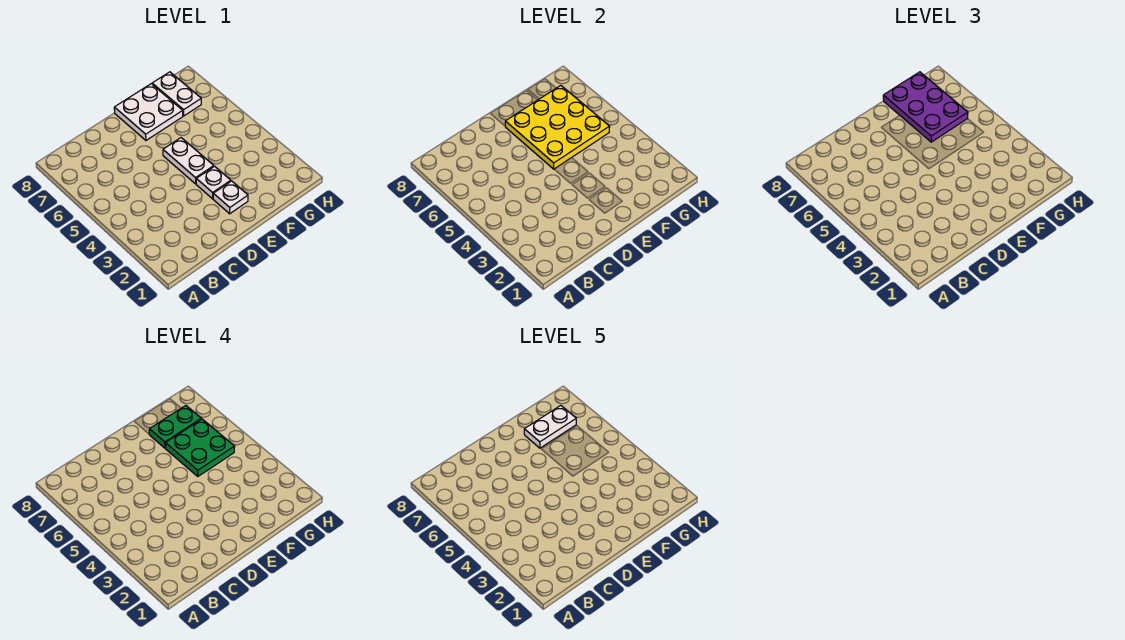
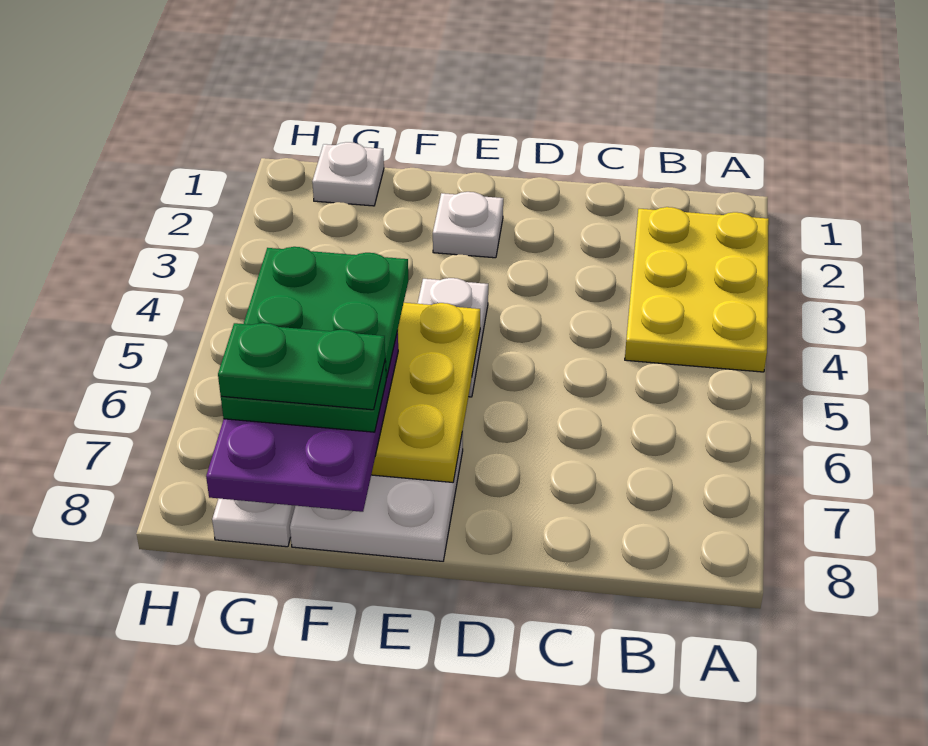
none -> yellow plate A2:B4 level 1
white plate E3 level 1 -> white plate G1 level 1
white plate F7:G7 level 5 -> green plate F7:G7 level 5

